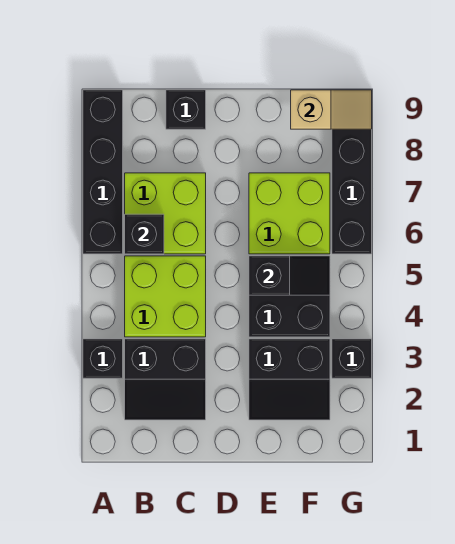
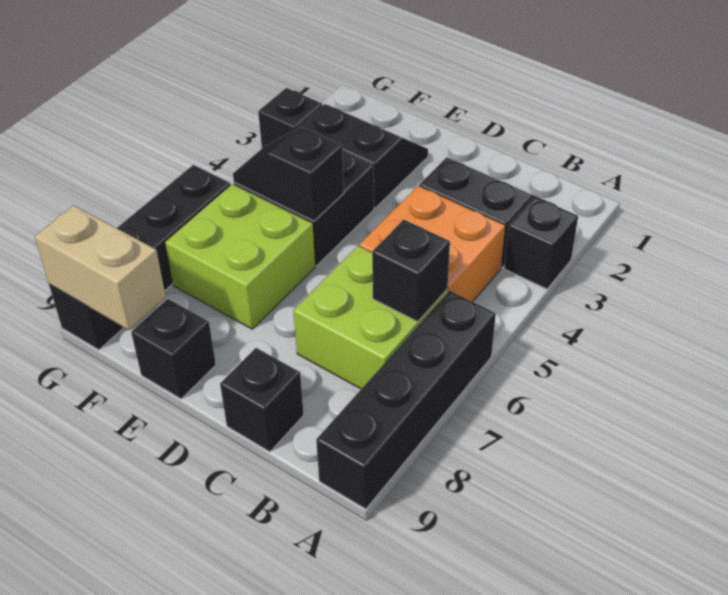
lime brick B4:C5 level 1 -> orange brick B4:C5 level 1
none -> black brick E9 level 1
tan slope F9:G9 level 2 top F -> tan brick F9:G9 level 2

